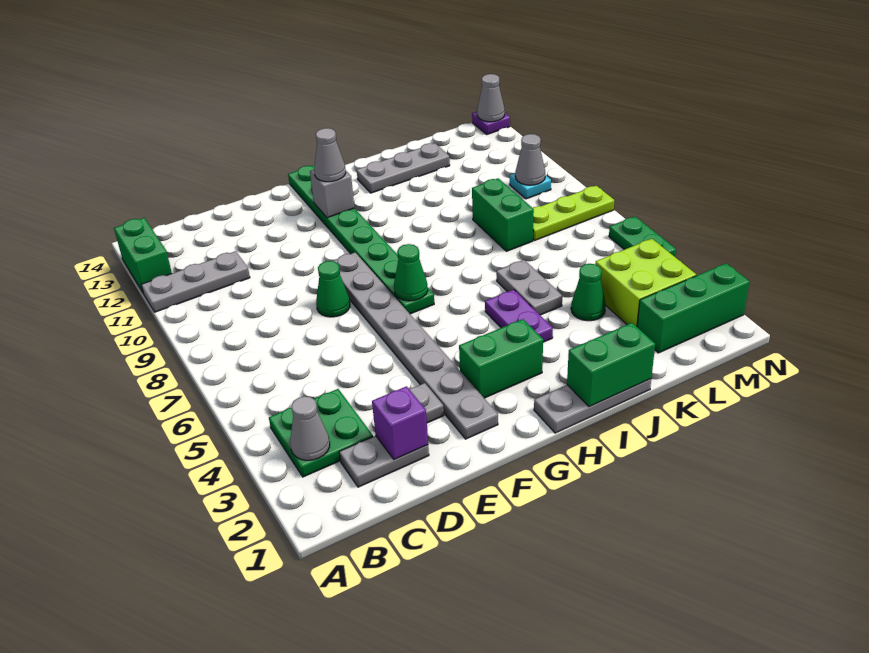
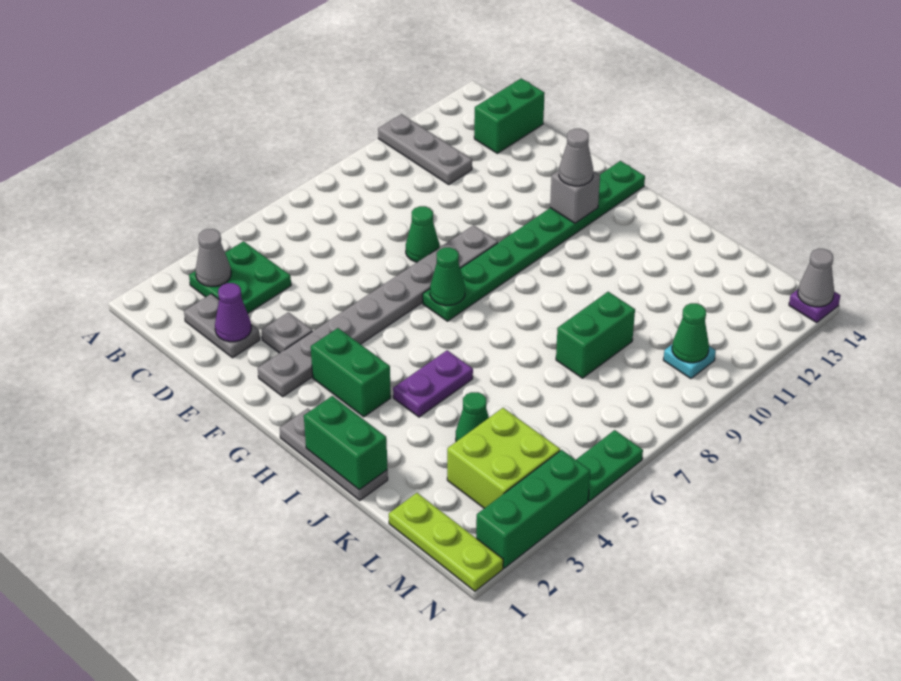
green brick A12:A13 level 1 -> green brick C13:C14 level 1
purple brick D2 level 2 -> purple cone D2 level 2
grey plate I13:K13 level 1 -> none
grey plate J5:J6 level 1 -> none
green brick L2:N2 level 1 -> green brick N2:N4 level 1
lime plate L8:N8 level 1 -> lime plate L1:N1 level 1
grey cone M10 level 2 -> green cone M10 level 2

